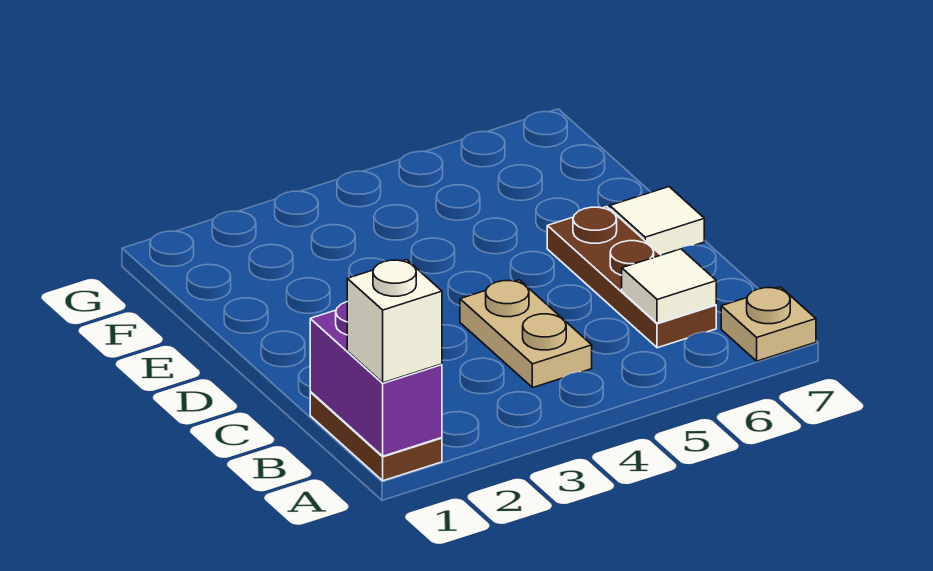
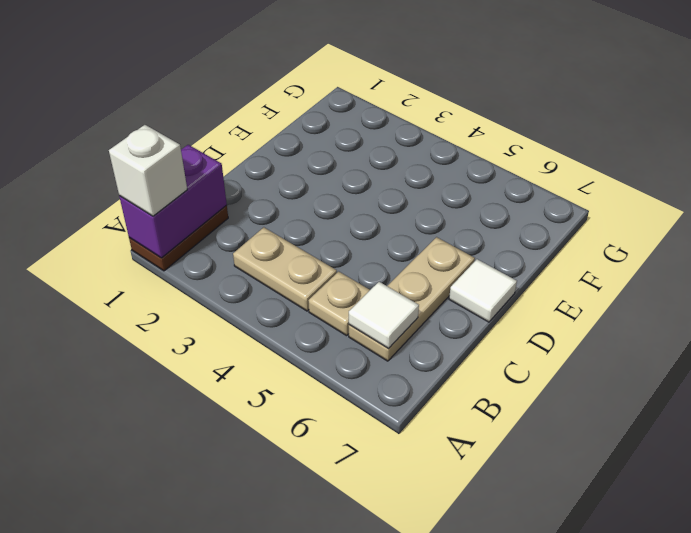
tan plate A7 level 1 -> tan plate B5 level 1
tan plate B4:C4 level 1 -> tan plate B3:B4 level 1
brown plate B6:D6 level 1 -> tan plate B6:D6 level 1

